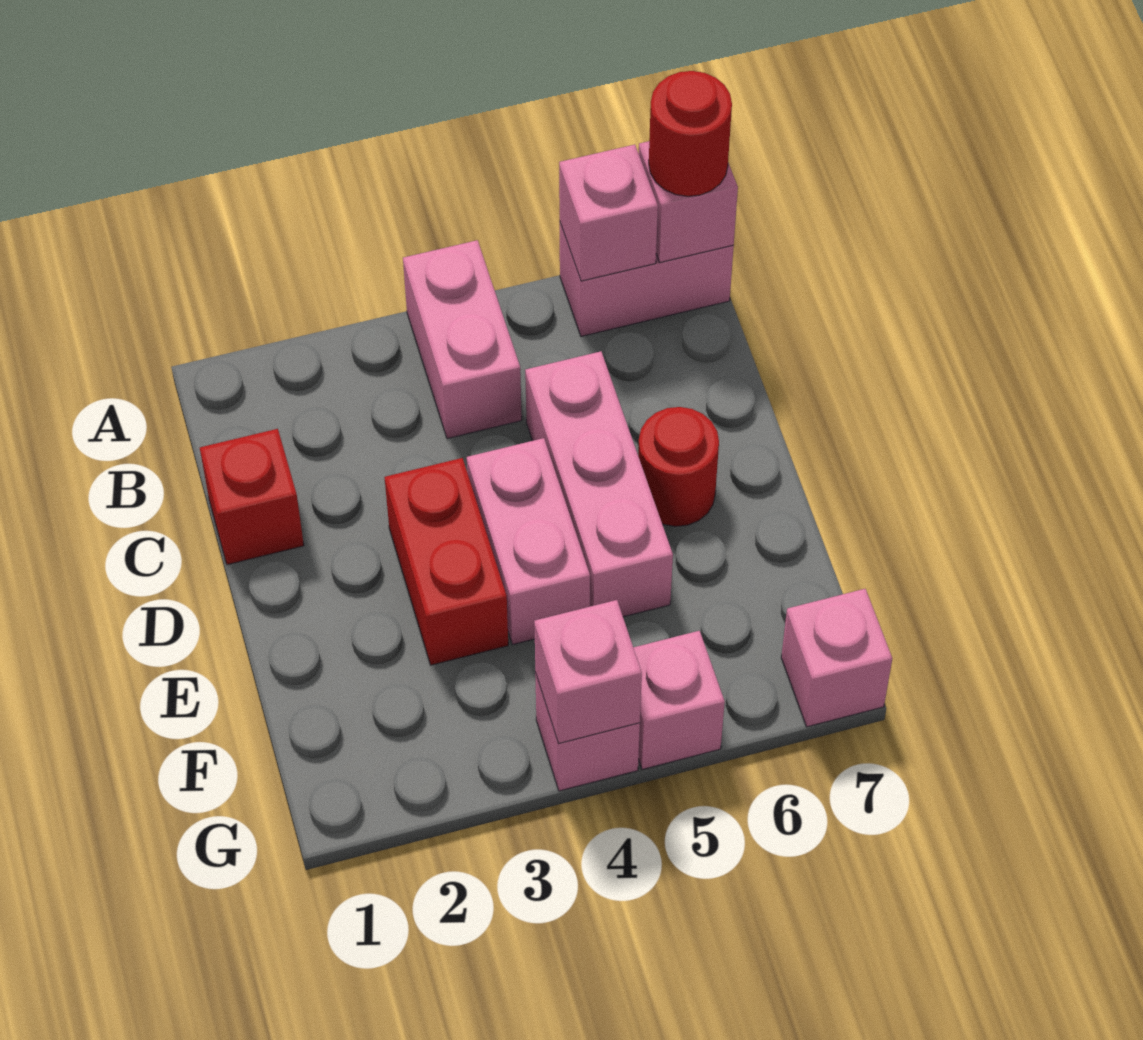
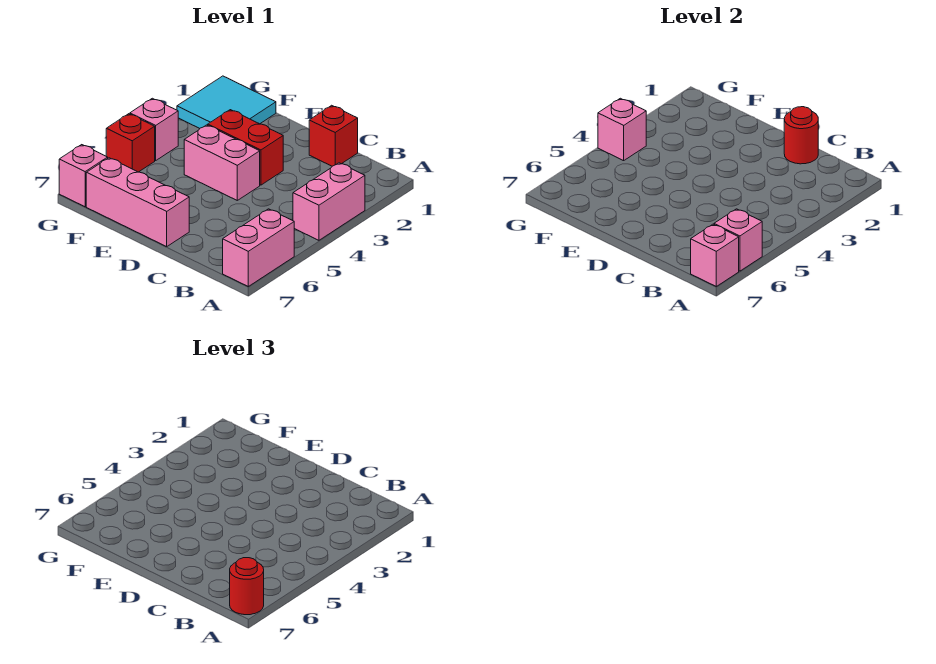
pink brick A4:B4 level 1 -> pink brick A3:A4 level 1
pink brick C5:E5 level 1 -> pink brick D7:F7 level 1
red round brick D6 level 1 -> red round brick C1 level 2
none -> cyan tile F1:G2 level 1
pink brick G5 level 1 -> red brick G5 level 1

